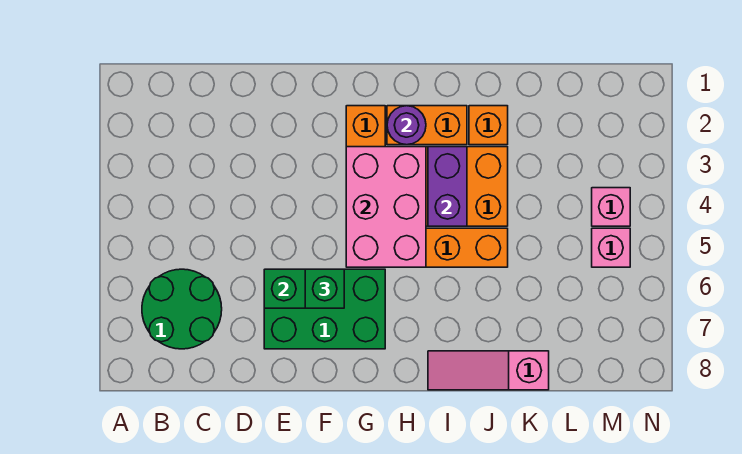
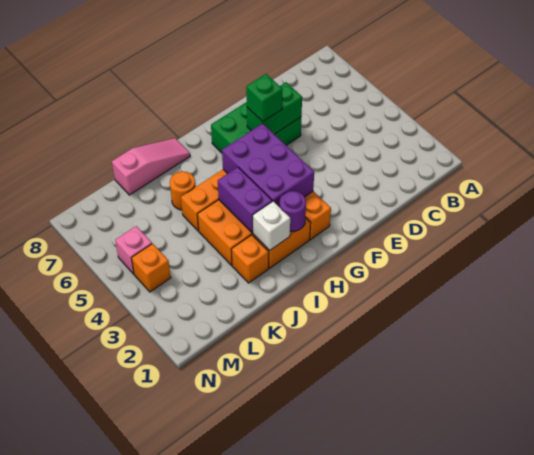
green round brick B6:C7 level 1 -> none
pink brick G3:H5 level 2 -> purple brick G3:H5 level 2
none -> white brick I2 level 2
none -> orange round brick J6 level 1
pink brick M4 level 1 -> orange brick M4 level 1

